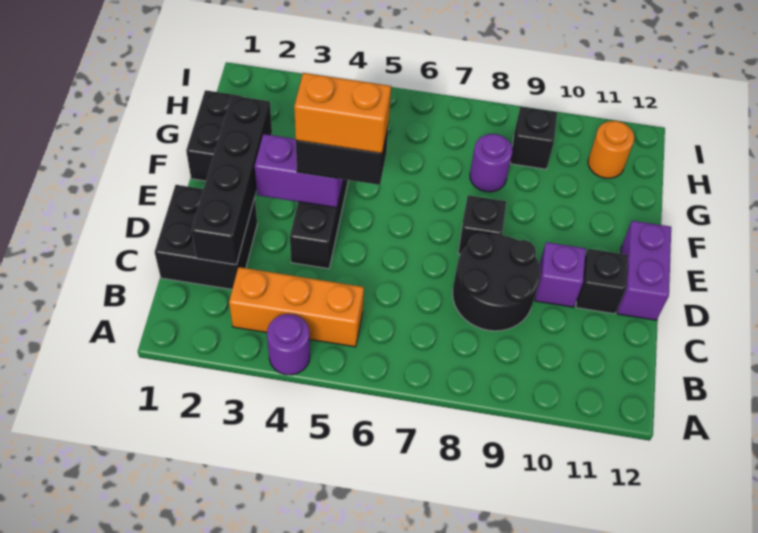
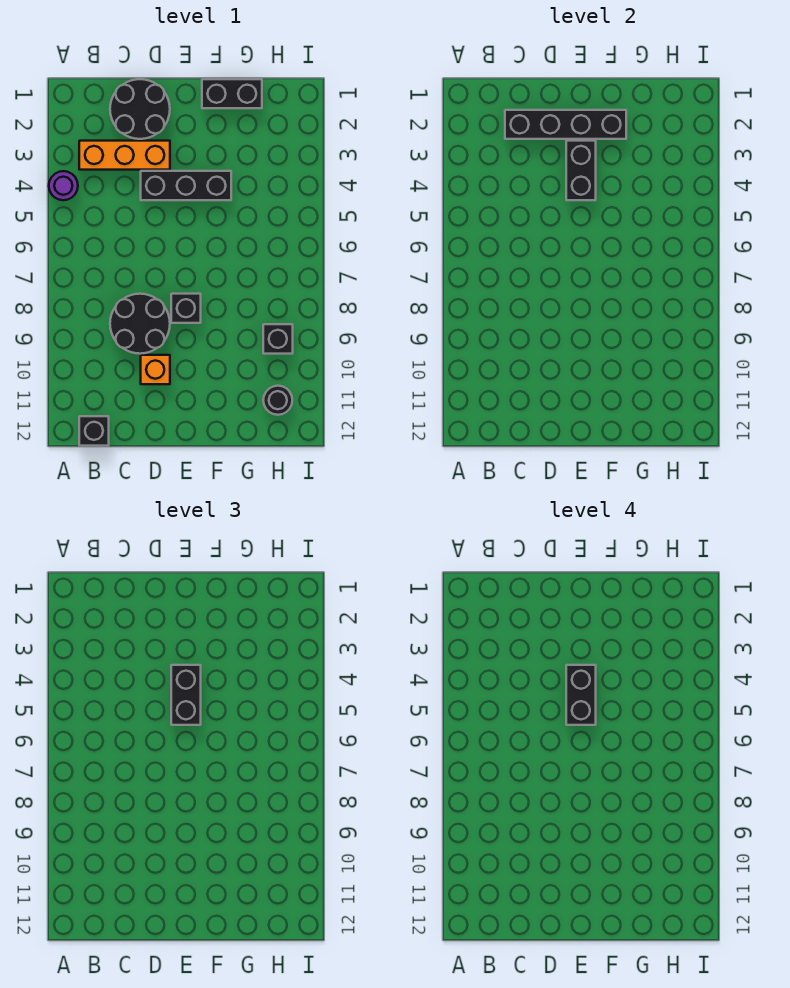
orange brick B3:B5 level 1 -> orange brick B3:D3 level 1
black brick C1:D2 level 1 -> black round brick C1:D2 level 1
purple brick D10 level 1 -> orange brick D10 level 1
black brick D11 level 1 -> black brick B12 level 1
purple brick D12:E12 level 1 -> none
purple brick E3:E4 level 2 -> black brick E3:E4 level 2
orange brick E4:E5 level 4 -> black brick E4:E5 level 4
purple round brick G8 level 1 -> none
orange round brick H11 level 1 -> black round brick H11 level 1

